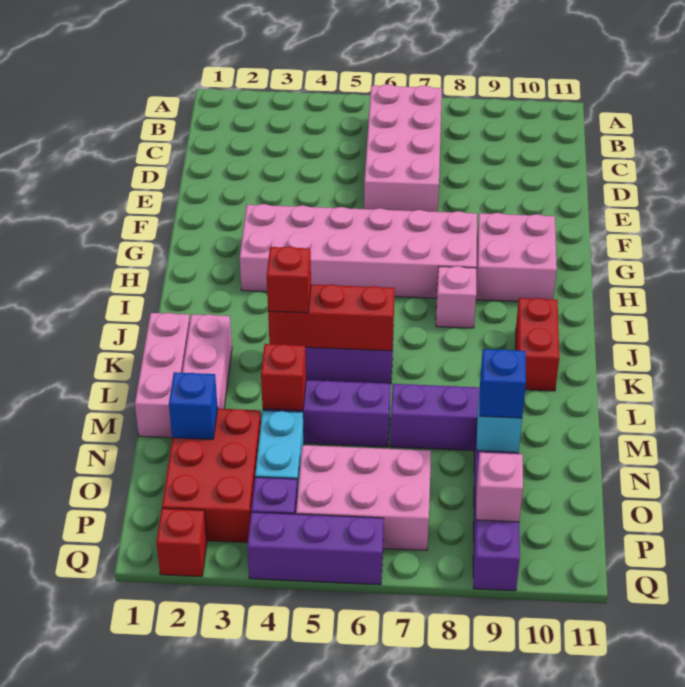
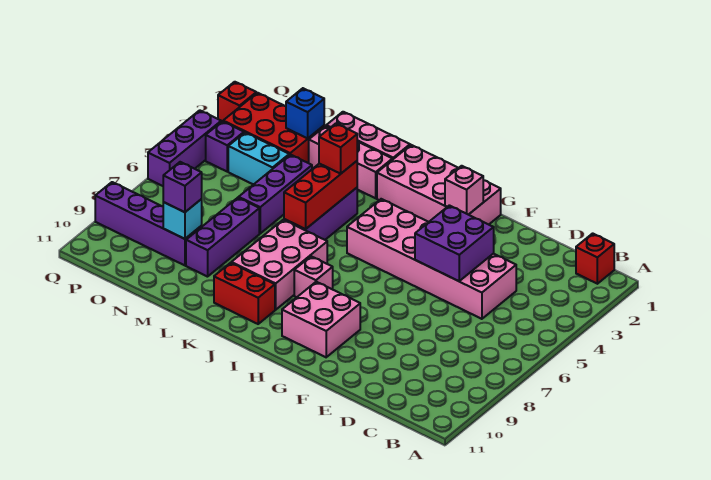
pink brick B6:E7 level 1 -> pink brick G1:J2 level 1
none -> purple brick E4:F5 level 2
pink brick G3:H8 level 1 -> pink brick D4:I5 level 1
red brick M4 level 2 -> red brick B1 level 1
blue brick N9 level 3 -> purple brick N9 level 3
pink brick O5:P7 level 1 -> pink brick J7:K9 level 1
pink brick P9 level 2 -> pink brick G2 level 2

